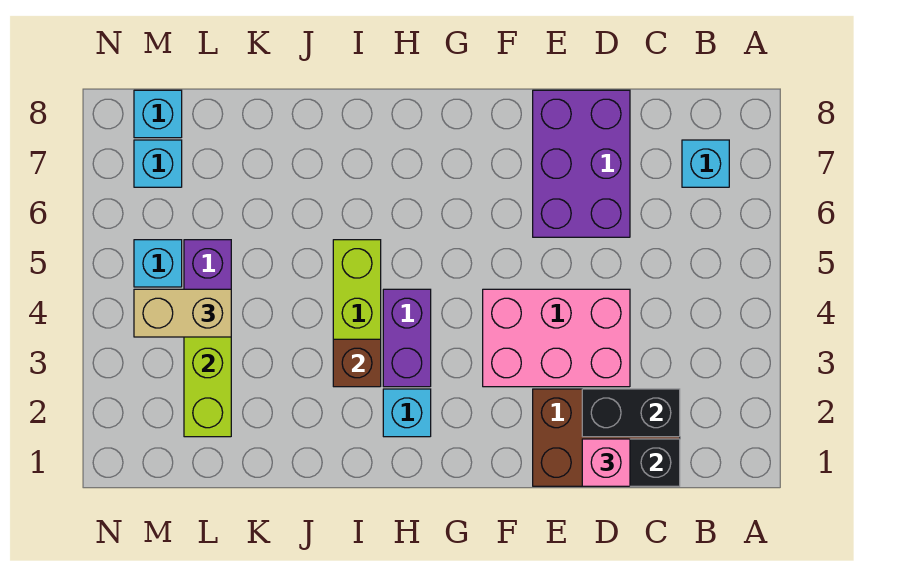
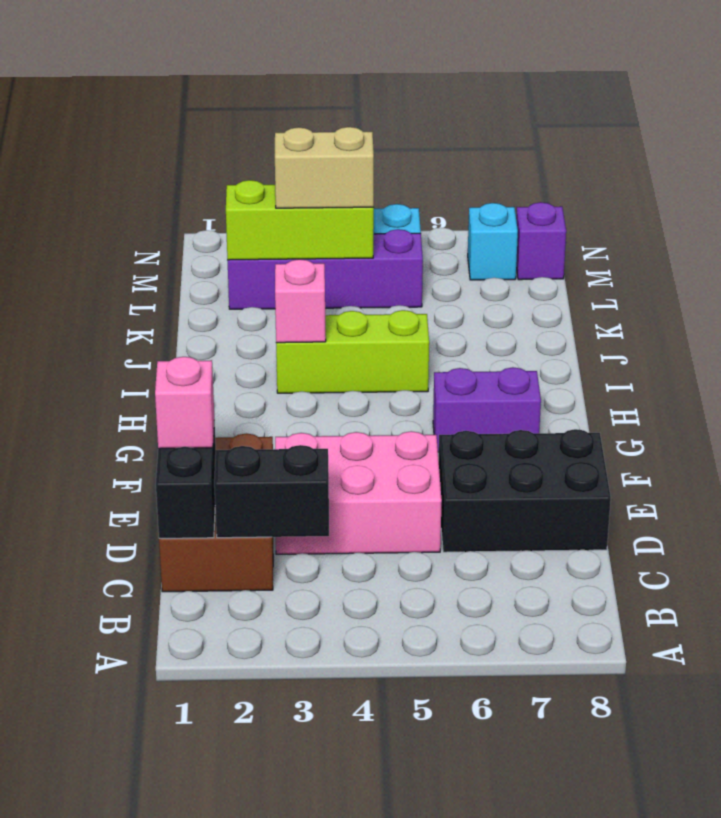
cyan brick B7 level 1 -> none
black brick C2:D2 level 2 -> black brick C2:C3 level 2
pink brick D3:F4 level 1 -> pink brick D3:E5 level 1
purple brick D6:E8 level 1 -> black brick D6:E8 level 1
cyan brick H2 level 1 -> none
purple brick H3:H4 level 1 -> purple brick G6:G7 level 1
brown brick I3 level 2 -> pink brick I3 level 2
tan brick L4:M4 level 3 -> tan brick L3:L4 level 3
cyan brick M8 level 1 -> purple brick M8 level 1

